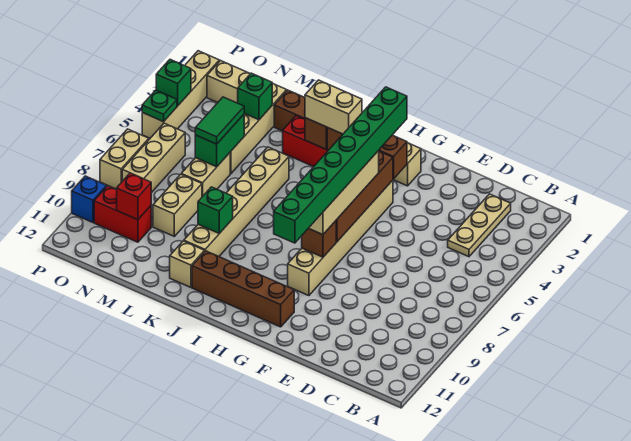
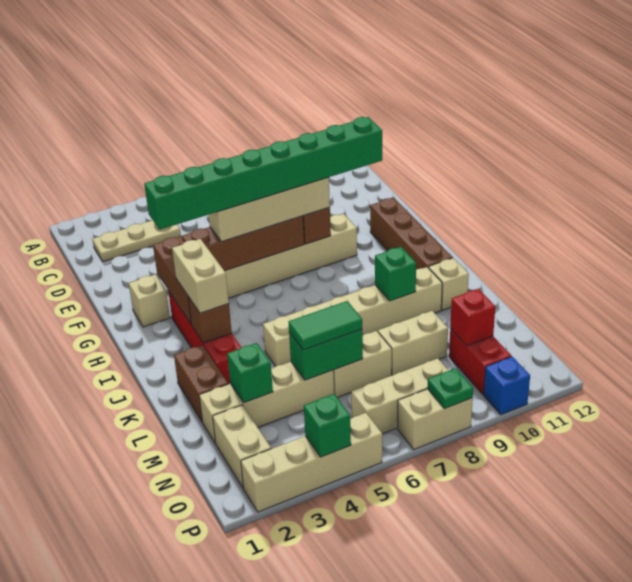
green plate P5 level 2 -> green plate P8 level 2

